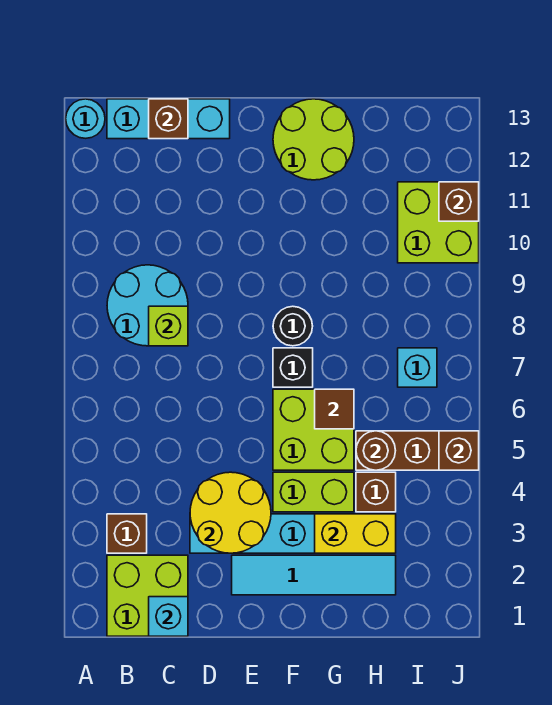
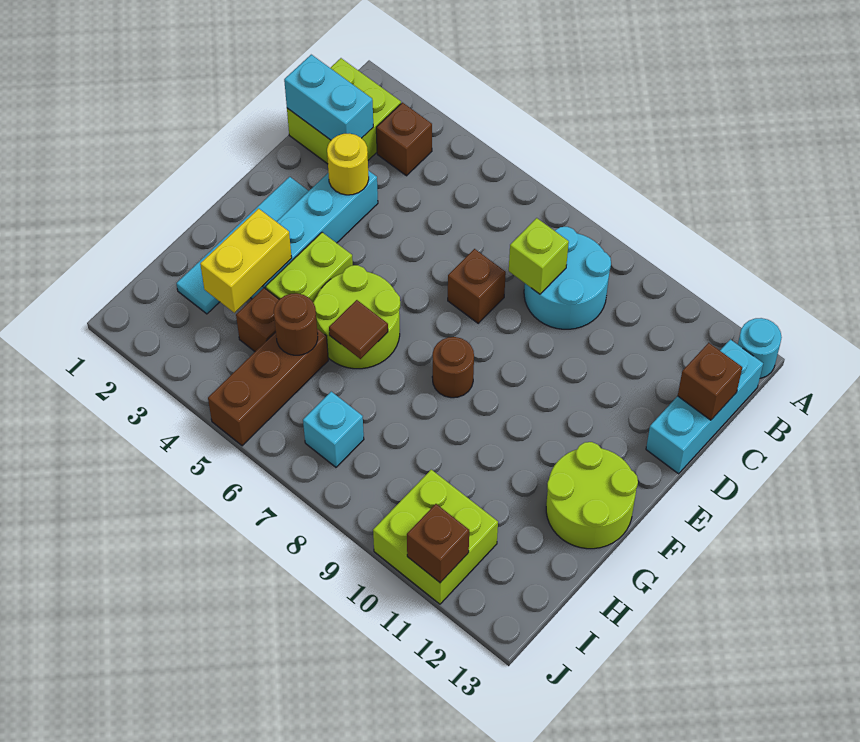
cyan brick C1 level 2 -> cyan brick C1:C2 level 2
yellow round brick D3:E4 level 2 -> yellow round brick D3 level 2
lime brick F5:G6 level 1 -> lime round brick F5:G6 level 1
black brick F7 level 1 -> none
black round brick F8 level 1 -> brown round brick F8 level 1
brown brick J5 level 2 -> brown brick D7 level 1

